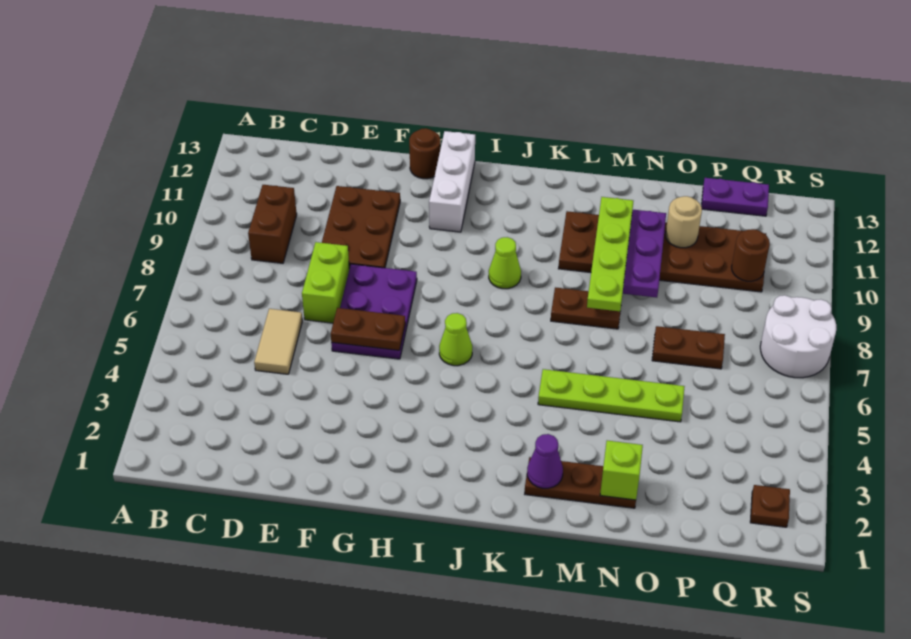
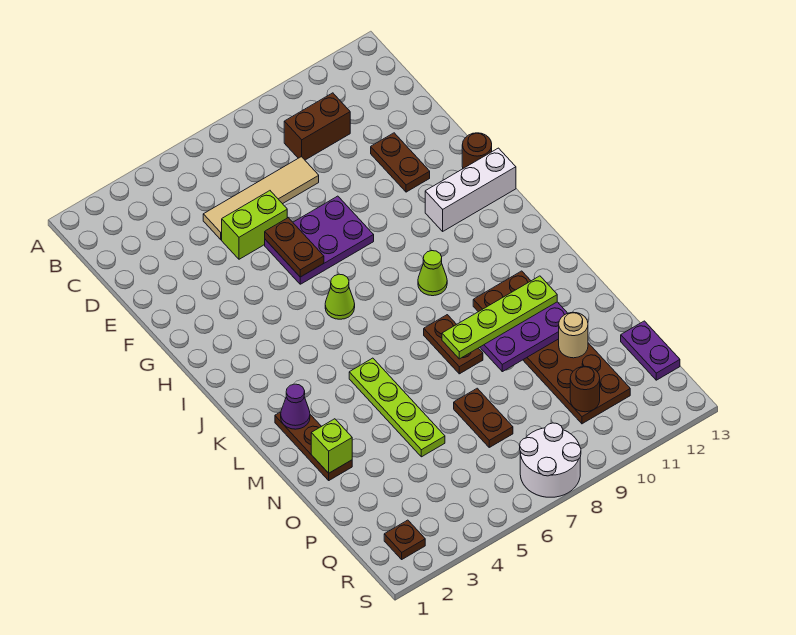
tan tile D5:D6 level 1 -> tan tile D5:D8 level 1
lime brick E7:E8 level 1 -> lime brick E5:E6 level 1
brown plate E9:F11 level 1 -> brown plate E11:F11 level 1

